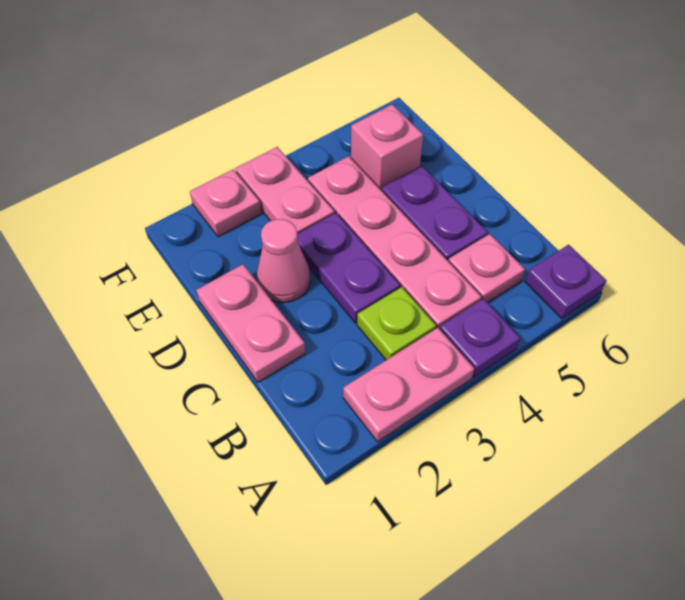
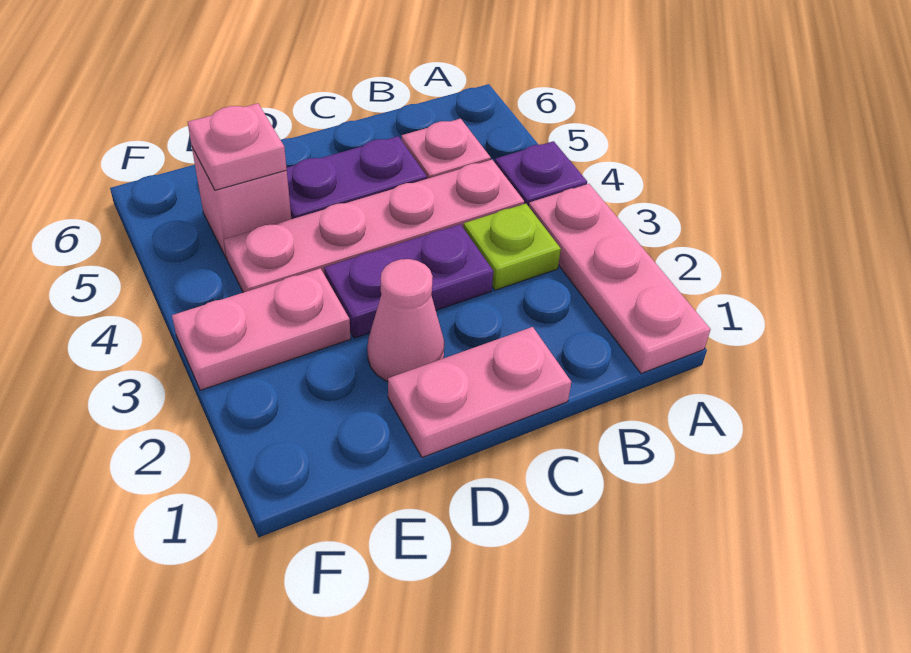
pink plate A2:A3 level 1 -> pink plate A1:A3 level 1
purple plate A6 level 1 -> none
pink plate F2 level 1 -> pink plate E5 level 2

